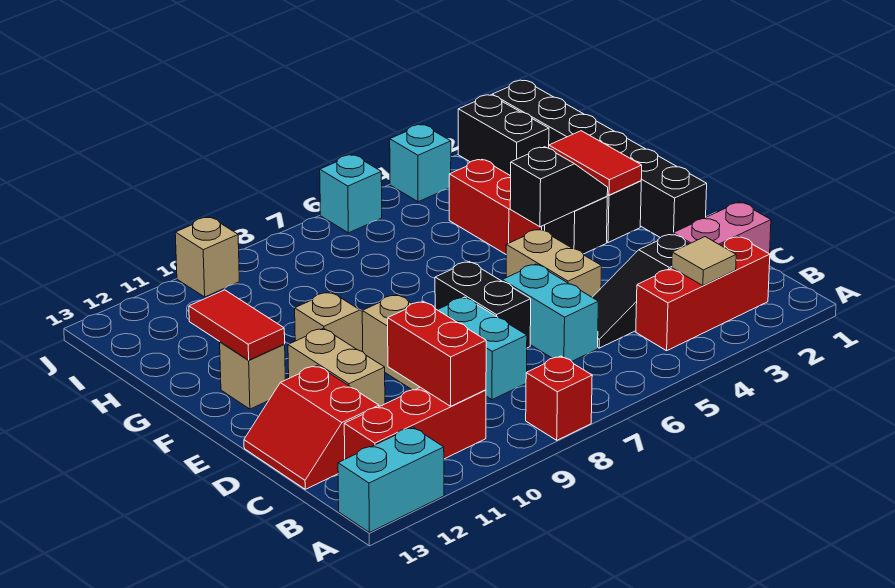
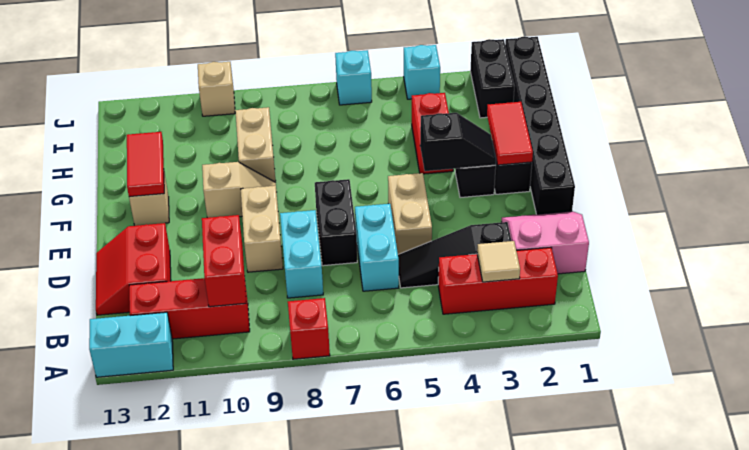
tan brick D11:E11 level 1 -> tan brick G9:H9 level 1

